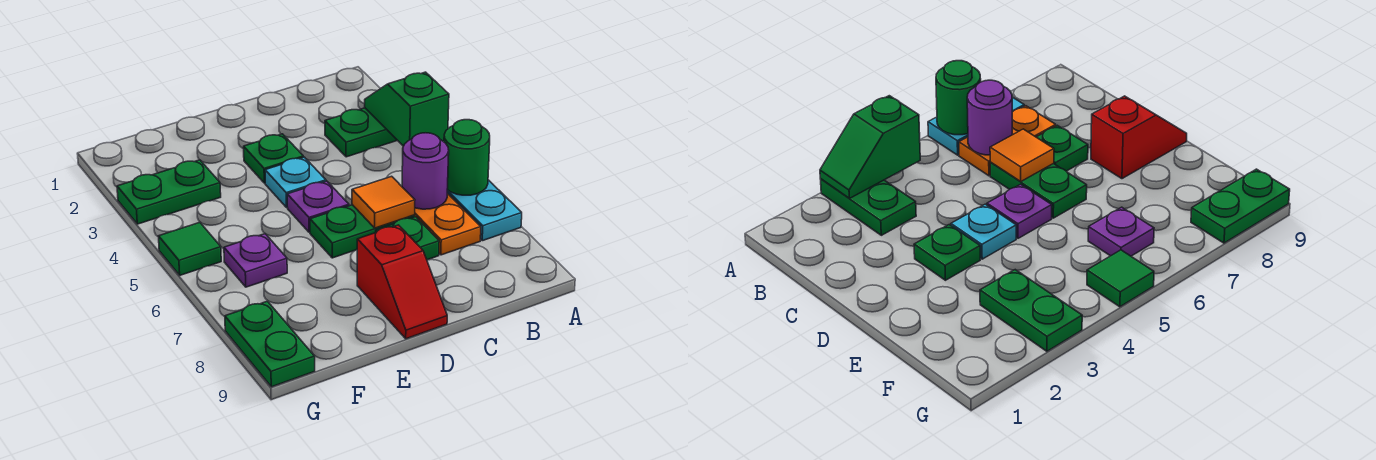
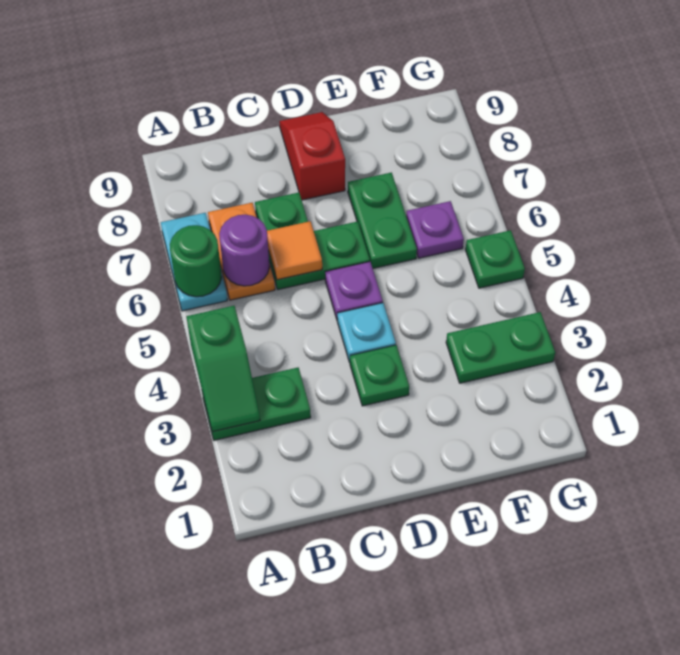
green tile G5 level 1 -> green plate G5 level 1
green plate G8:G9 level 1 -> green plate E6:E7 level 1

